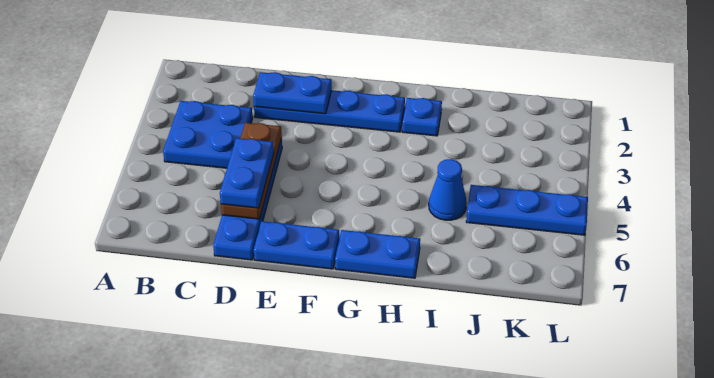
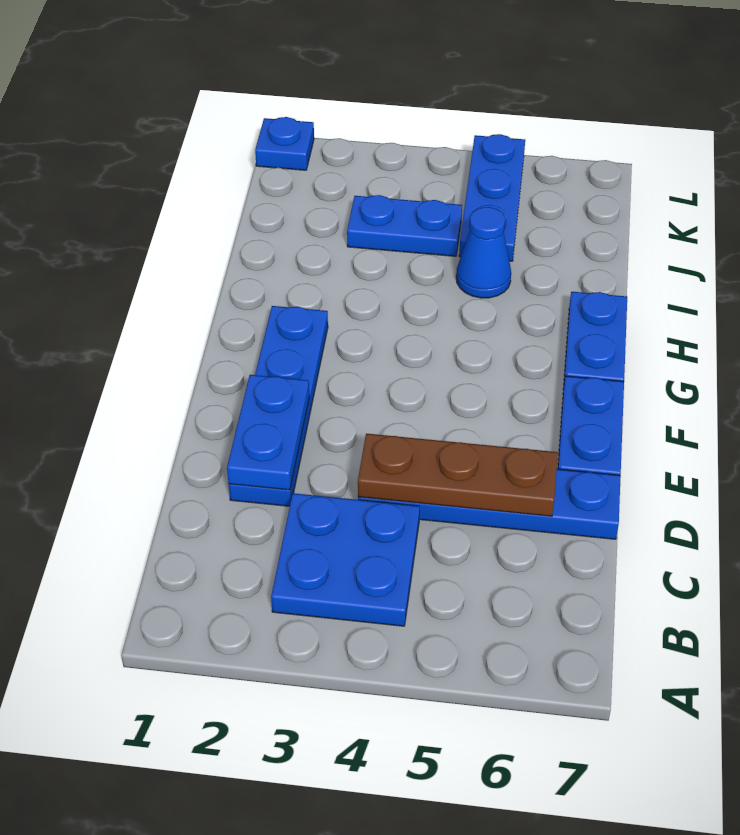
blue plate D5:D6 level 3 -> blue plate J3:J4 level 1
blue plate H2 level 1 -> blue plate L1 level 1

